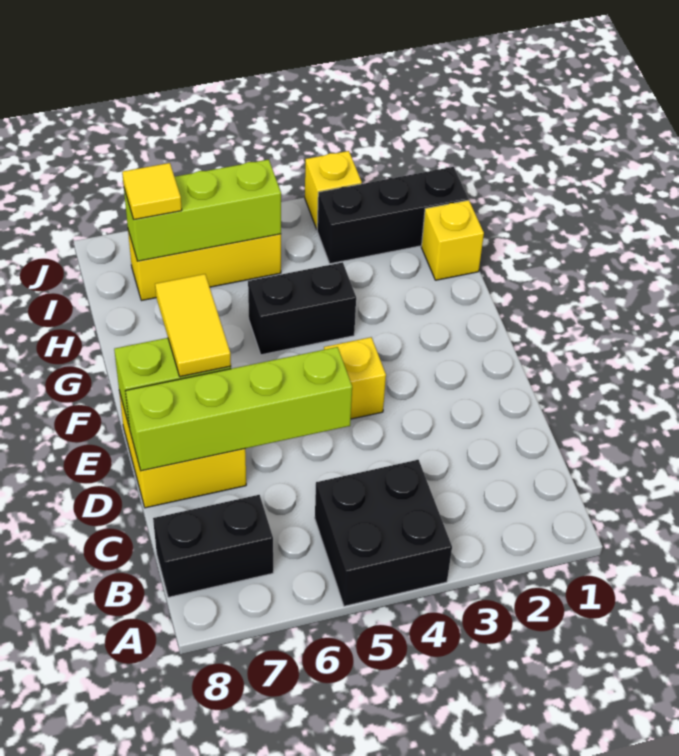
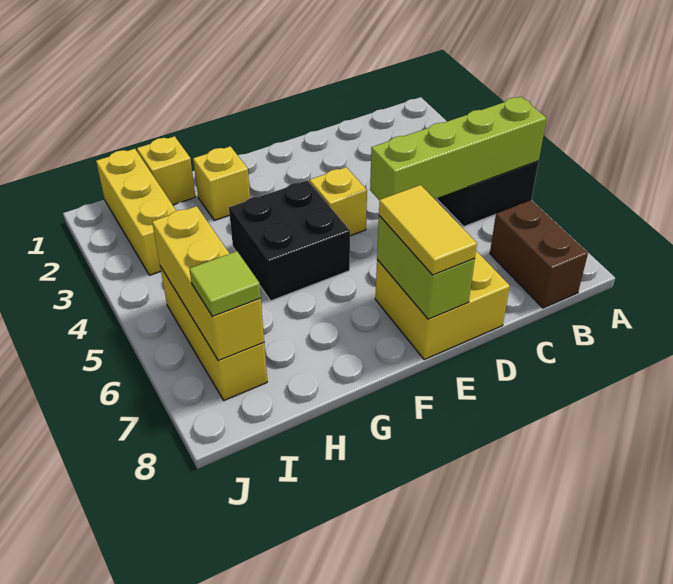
black brick B7:B8 level 1 -> brown brick B7:B8 level 1
lime brick D5:D8 level 2 -> lime brick A5:D5 level 2
yellow tile E7:F7 level 3 -> yellow tile E7:E8 level 3
black brick G4:G5 level 1 -> black brick F4:G5 level 1
black brick I1:I3 level 1 -> yellow brick I1:I3 level 1
lime brick I5:I7 level 2 -> yellow brick I5:I7 level 2
yellow tile I7 level 3 -> lime tile I7 level 3
yellow brick J3 level 1 -> yellow brick G2 level 1

